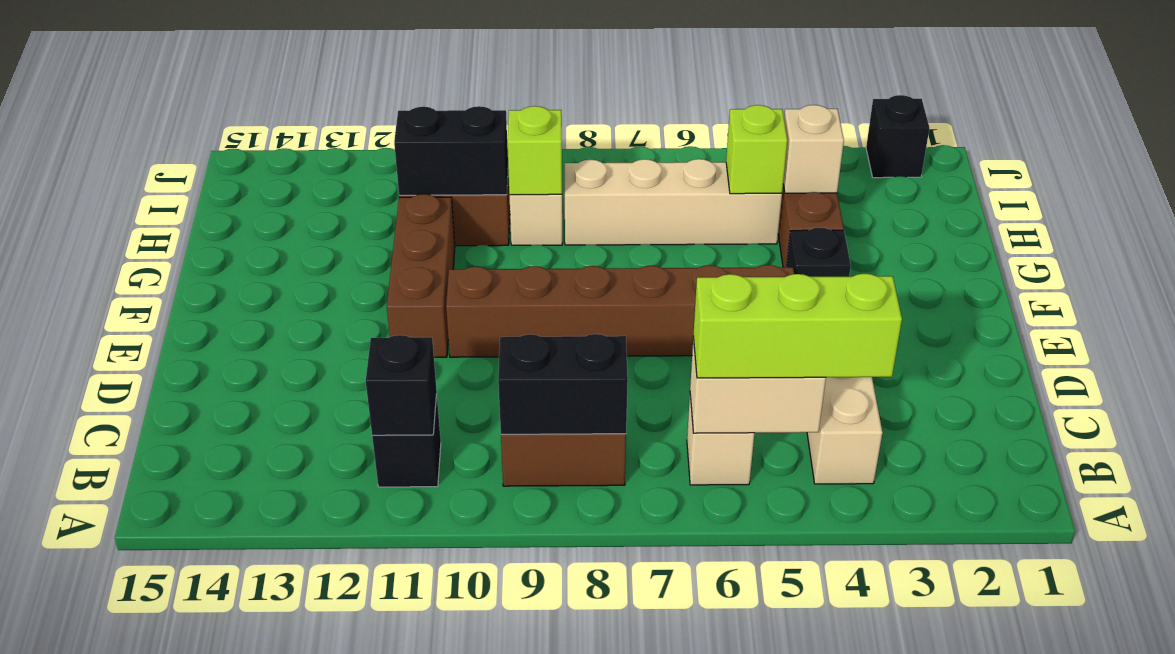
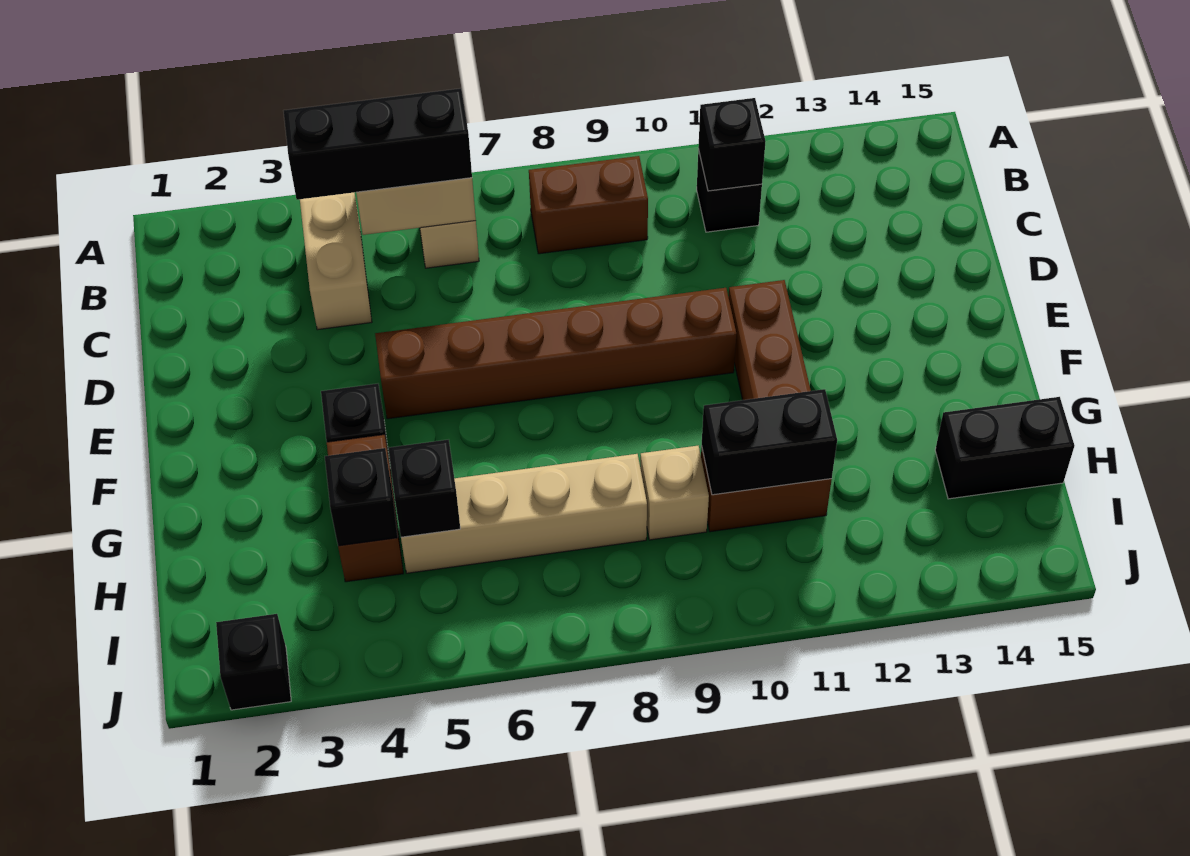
lime brick B4:B6 level 3 -> black brick B4:B6 level 3
black brick B8:B9 level 2 -> black brick H14:H15 level 1
tan brick H4 level 2 -> black brick H4 level 2
lime brick H5 level 2 -> black brick H5 level 2
lime brick H9 level 2 -> none

